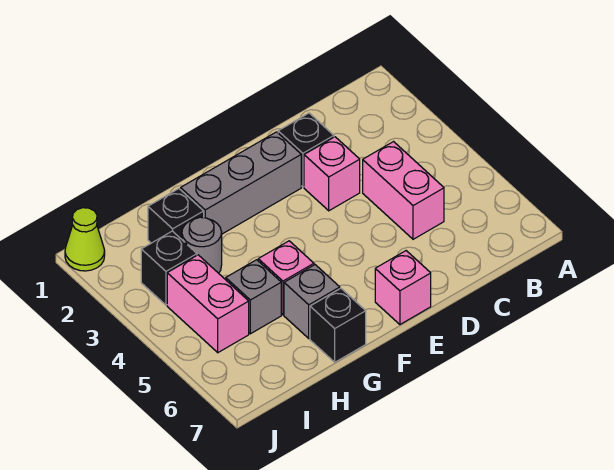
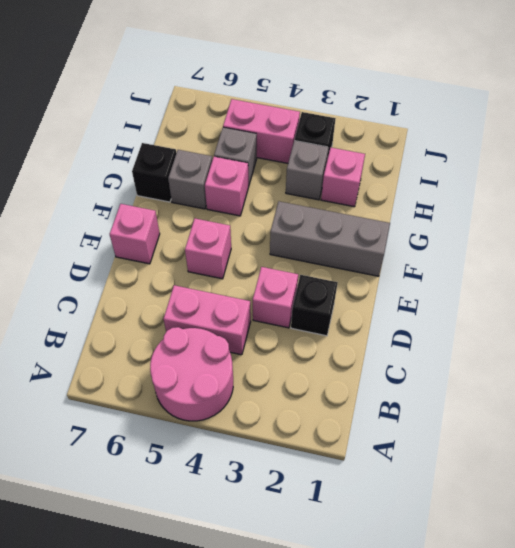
none -> pink round brick A4:B5 level 1
grey brick E2:G2 level 1 -> grey brick F1:F3 level 1
none -> pink brick E5 level 1
black brick H2 level 1 -> pink brick H2 level 1
grey round brick H3 level 1 -> grey brick H3 level 1
lime cone J1 level 1 -> none

